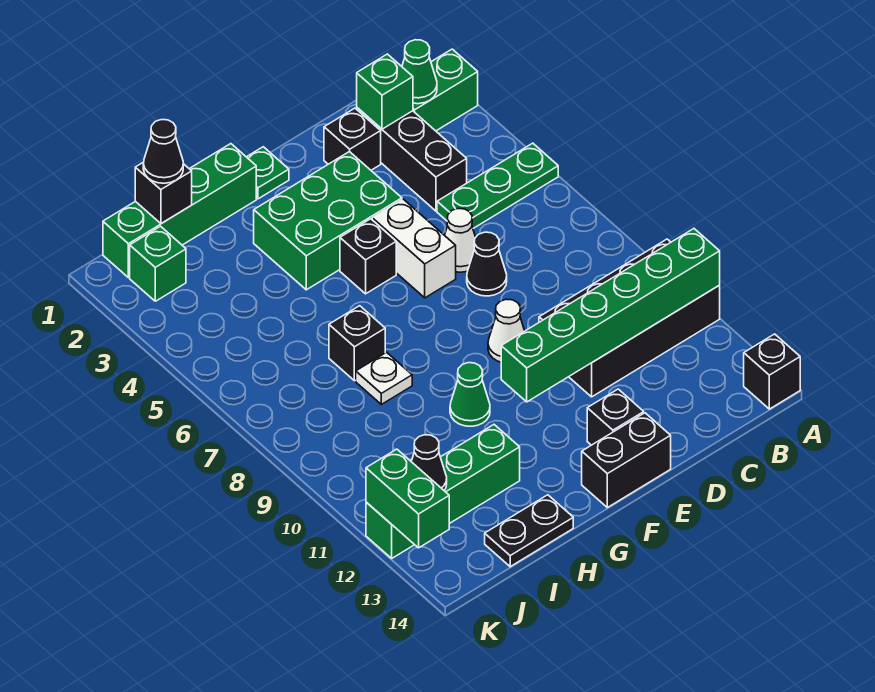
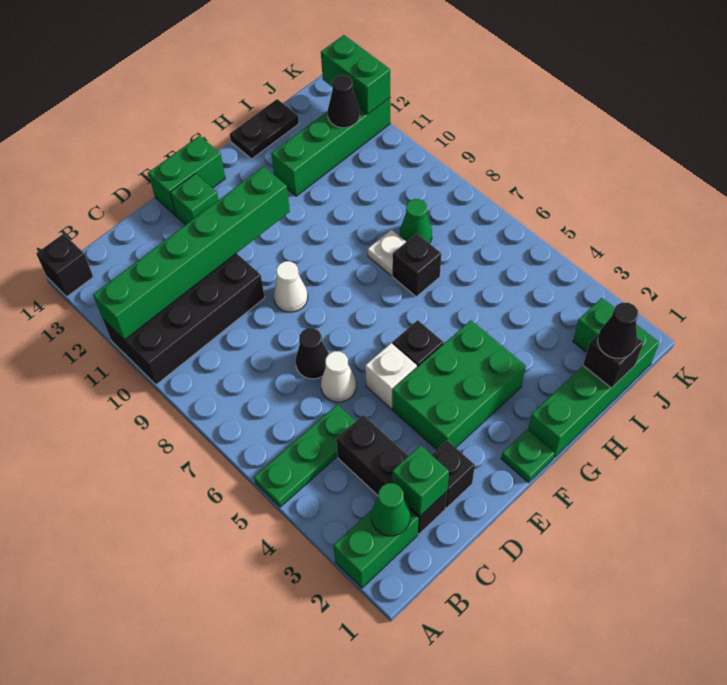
white brick E5:E6 level 1 -> white brick E5 level 1
black brick E13 level 1 -> green brick E13 level 1
black brick E14:F14 level 1 -> green brick E14:F14 level 1
green cone G10 level 1 -> green cone I8 level 1

